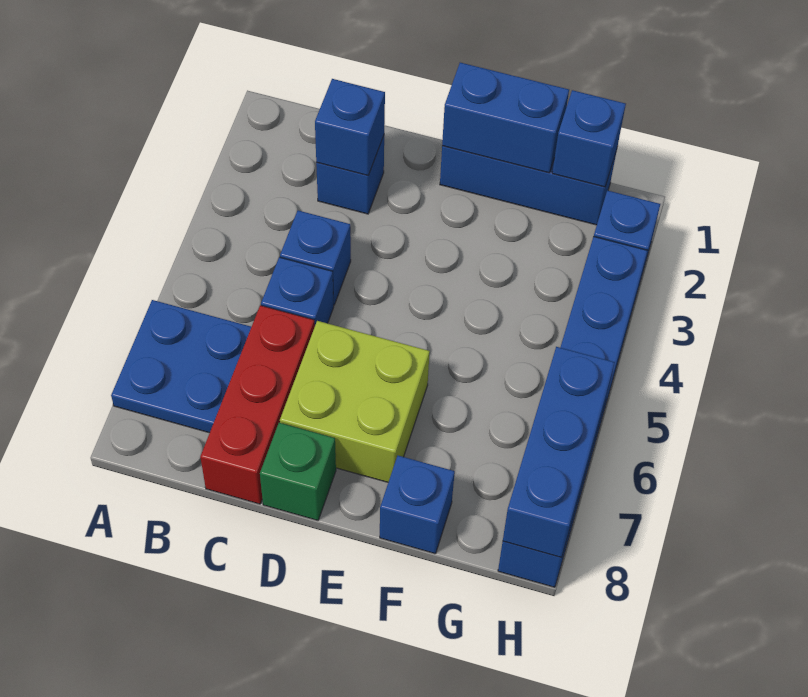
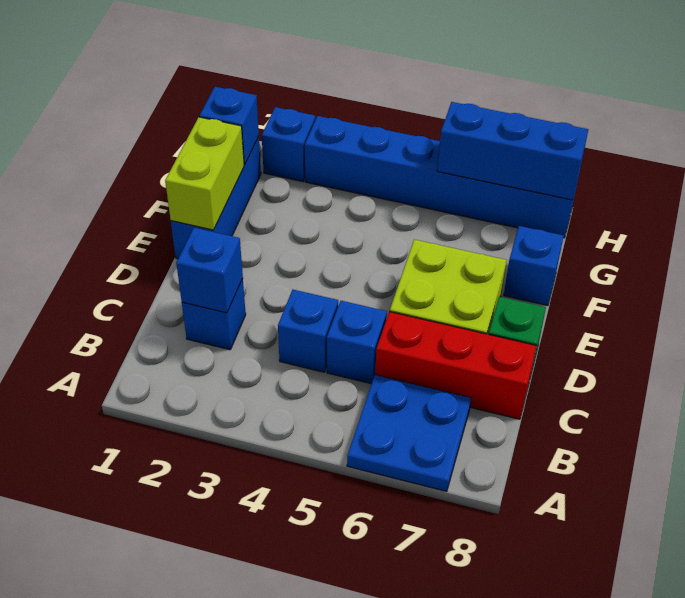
blue brick E1:F1 level 2 -> lime brick E1:F1 level 2

